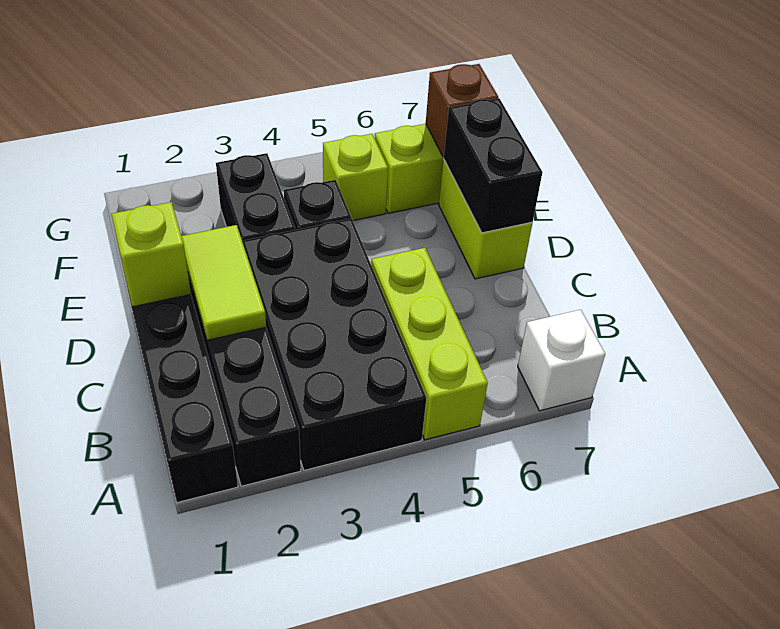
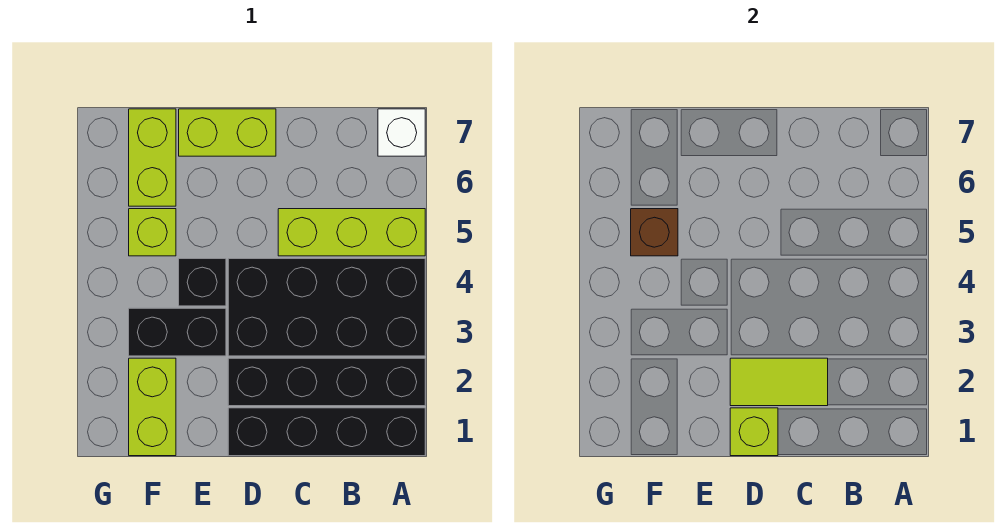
black brick D7:E7 level 2 -> none
none -> lime brick F1:F2 level 1
brown brick F7 level 2 -> brown brick F5 level 2

